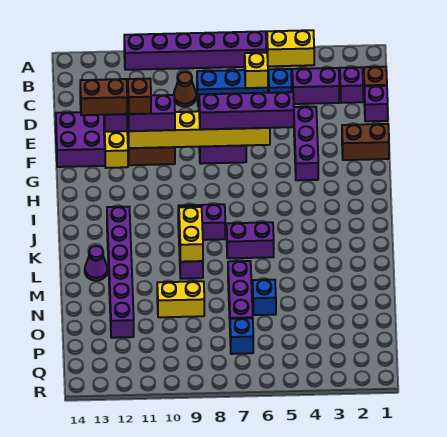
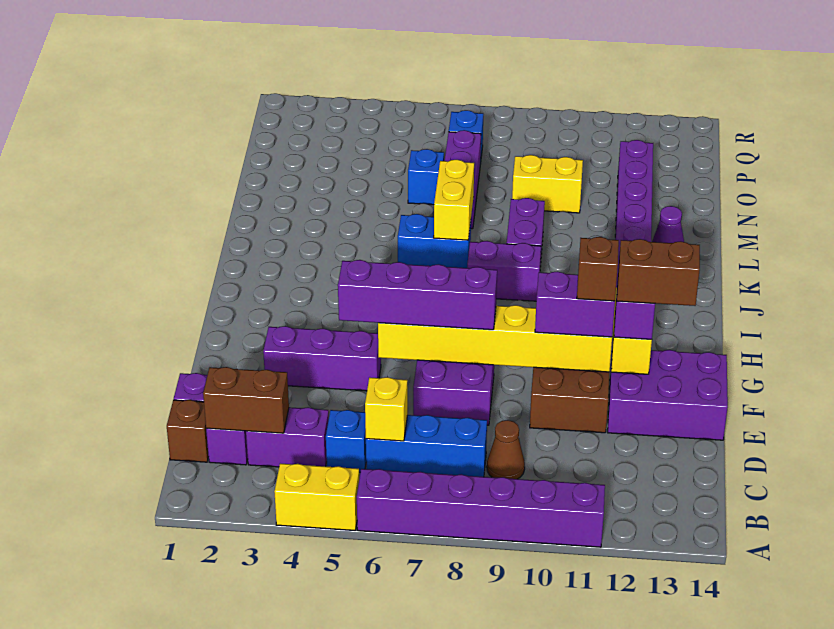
purple brick E4:G4 level 1 -> purple brick F3:F5 level 1
brown brick F1:F2 level 1 -> brown brick C2:C3 level 2
purple brick K6:K7 level 1 -> blue brick K6:K7 level 1
yellow brick K9:L9 level 2 -> yellow brick K7:L7 level 2

